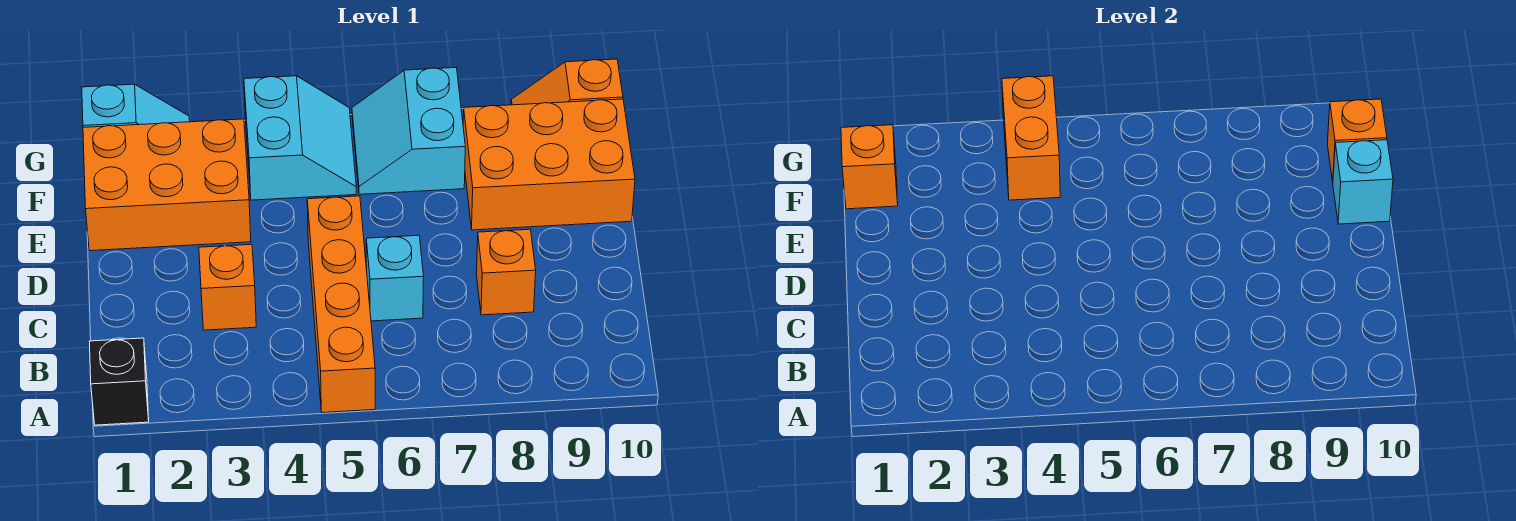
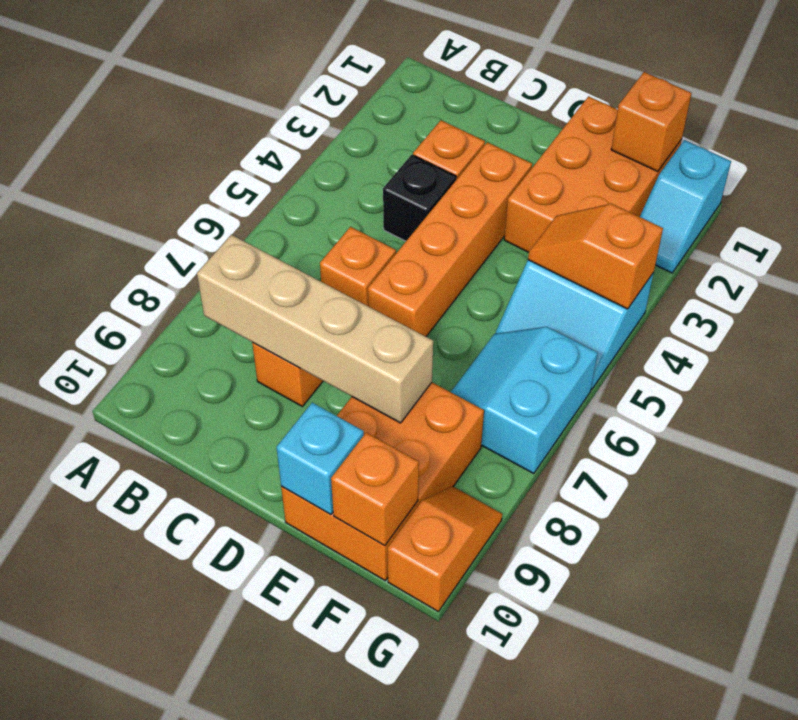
black brick A1 level 1 -> black brick C4 level 1
orange brick A5:D5 level 1 -> orange brick D3:D6 level 1
none -> tan brick B8:E8 level 2
cyan brick C6 level 1 -> orange brick C6 level 1
orange brick F4:G4 level 2 -> orange slope F4:G4 level 2 top G
cyan slope F6:G7 level 1 top 7 -> cyan slope F6:G7 level 1 top G

